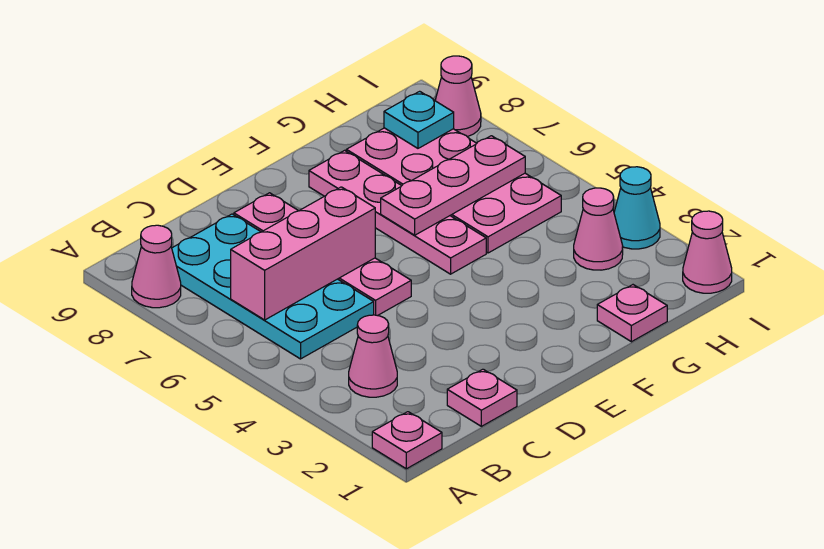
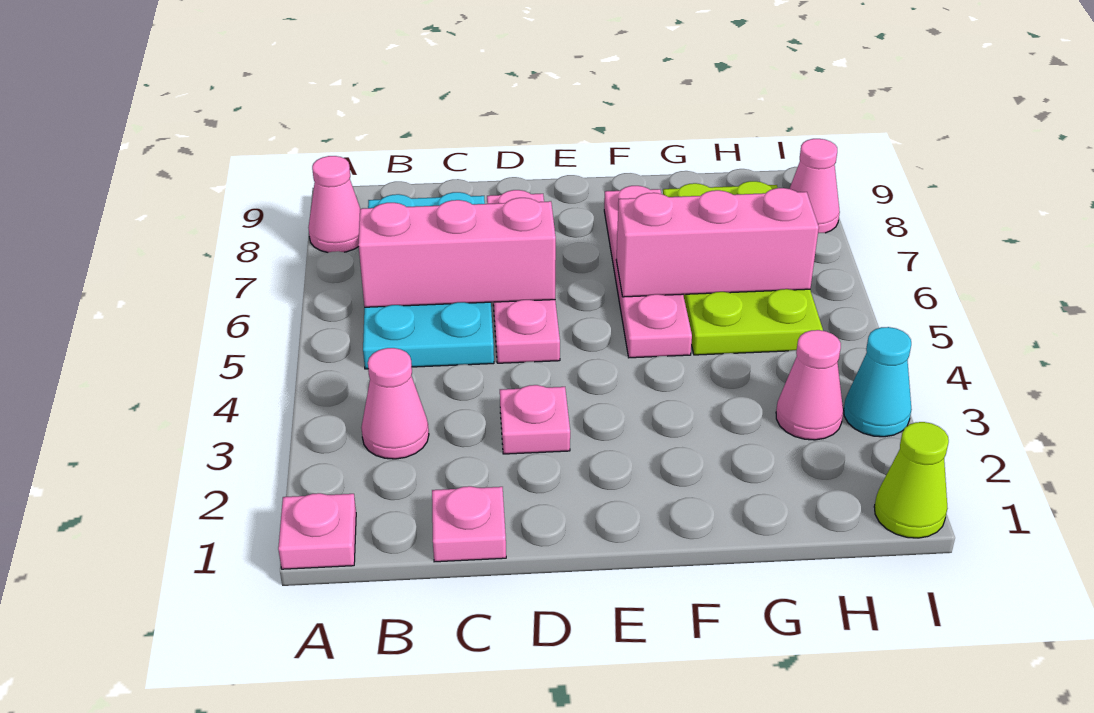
pink plate F6:H6 level 2 -> pink brick F6:H6 level 2
pink plate G1 level 1 -> pink plate D3 level 1
pink plate G5:H8 level 1 -> lime plate G5:H8 level 1
cyan plate H8 level 2 -> none
pink cone I1 level 1 -> lime cone I1 level 1

